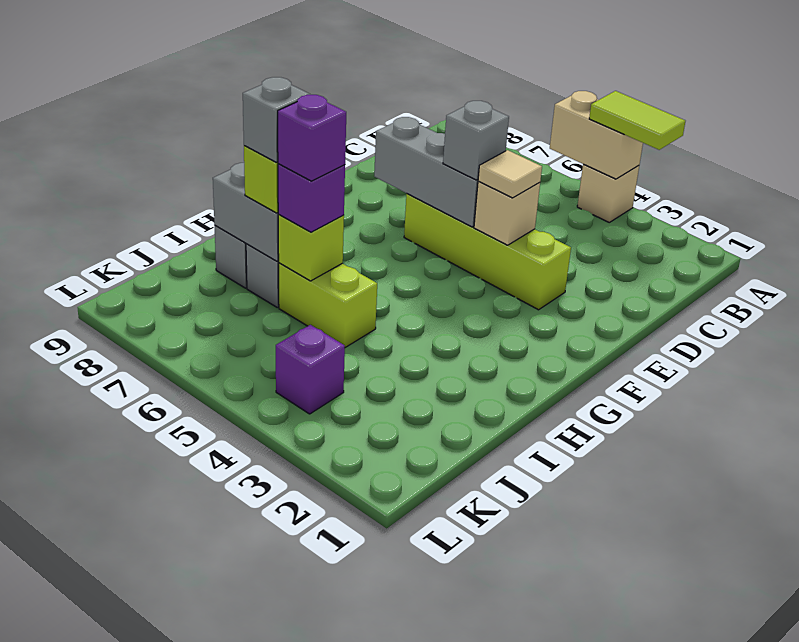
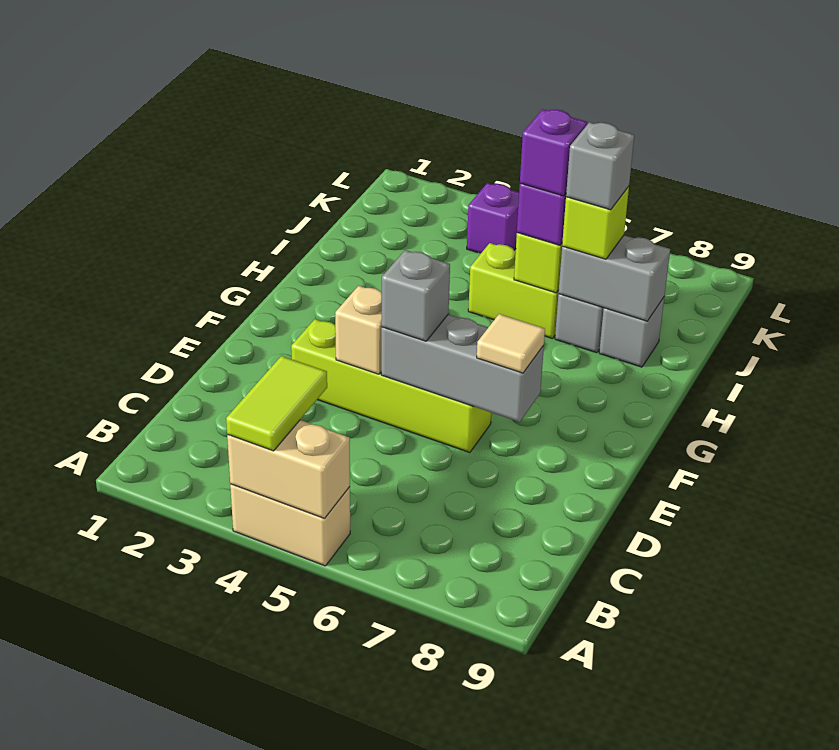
lime tile A3:A4 level 3 -> lime tile A4:B4 level 3
tan brick A4 level 1 -> tan brick A4:A5 level 1
tan tile E4 level 3 -> tan tile E7 level 3

